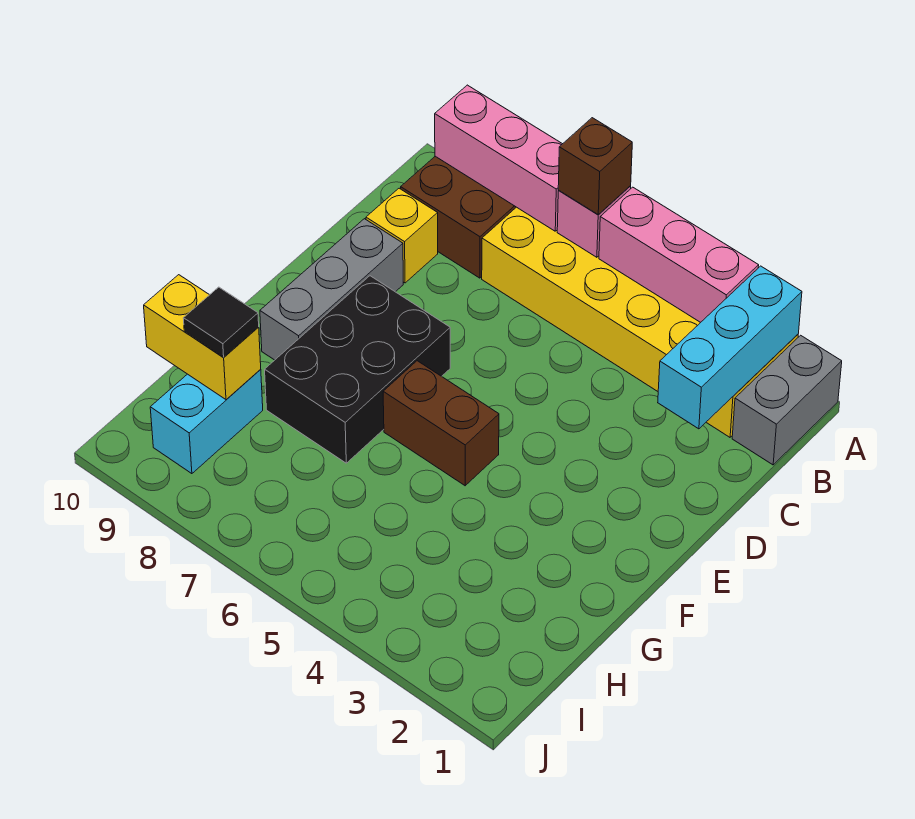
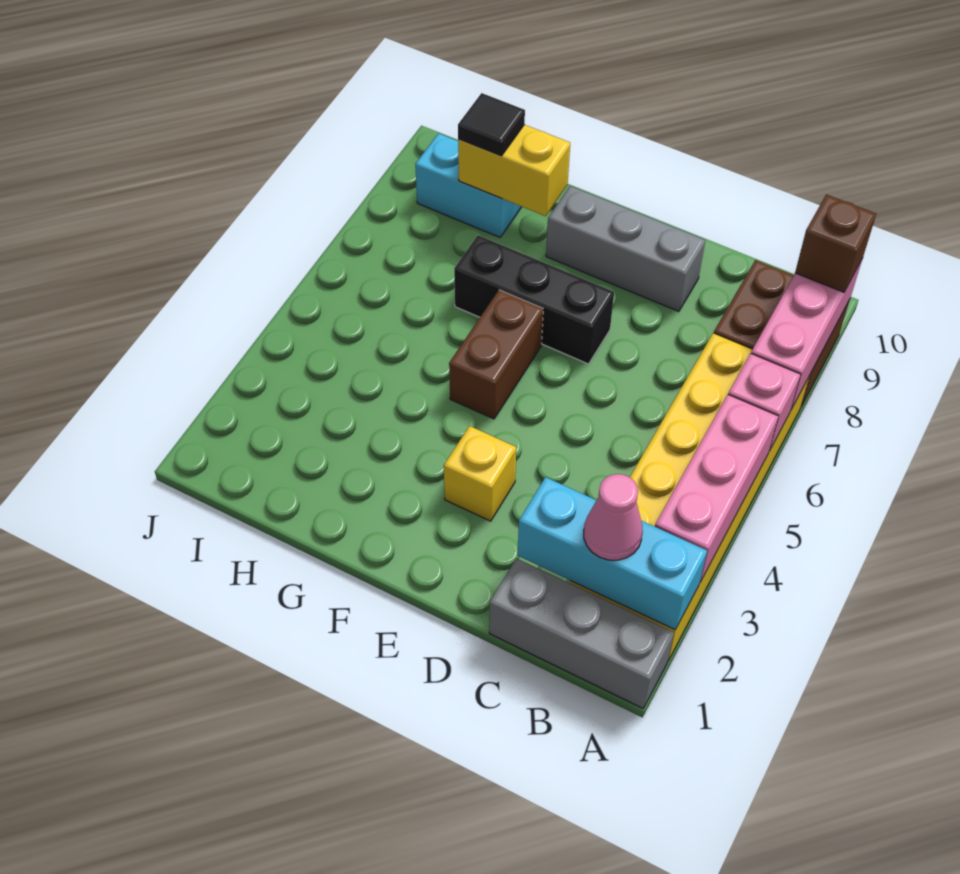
grey brick A1:B1 level 1 -> grey brick A1:C1 level 1
brown brick A6 level 3 -> brown brick A9 level 3
none -> pink cone B2 level 3
yellow brick C9 level 1 -> yellow brick E3 level 1
black brick E7:G8 level 1 -> black brick E7:G7 level 1
yellow brick H9:H10 level 2 -> yellow brick G9:H9 level 2

